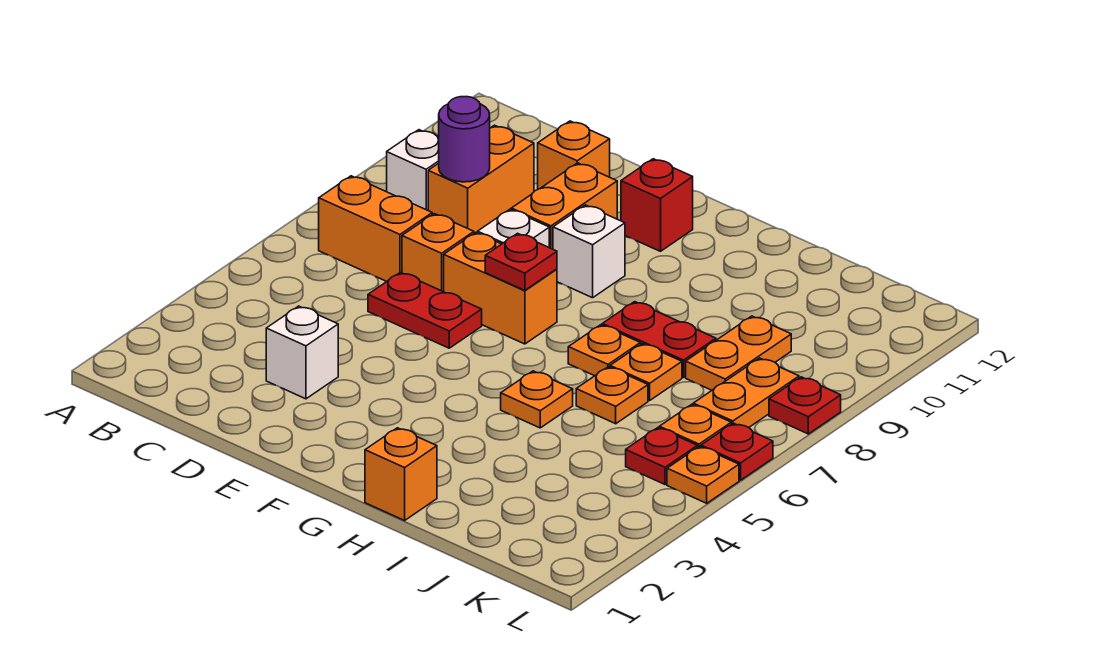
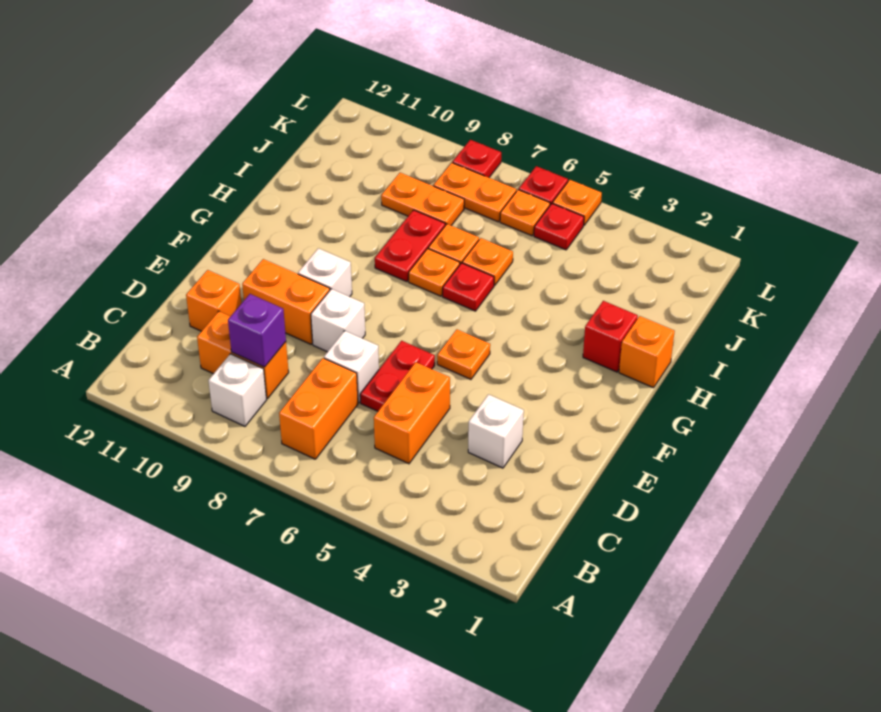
purple round brick C9 level 2 -> purple brick C9 level 2
orange brick D7 level 1 -> white brick D7 level 1
orange brick E7:F7 level 1 -> orange brick C5:D5 level 1
red plate F7 level 2 -> red plate H6 level 1
red brick F11 level 1 -> red brick H2 level 1
orange plate H5 level 1 -> orange plate F5 level 1

